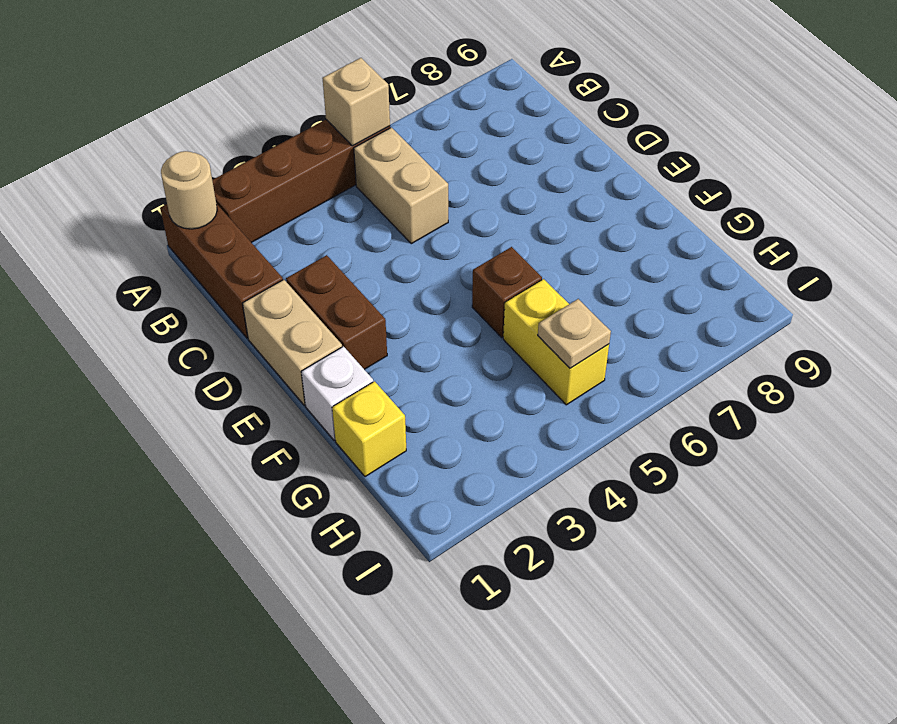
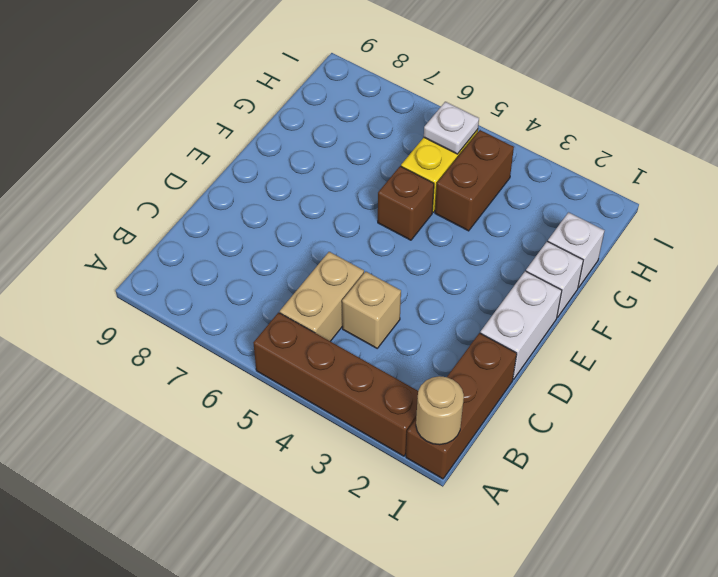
tan brick A5 level 2 -> tan brick C4 level 1
tan brick D1:E1 level 1 -> white brick D1:E1 level 1
brown brick D2:E2 level 1 -> brown brick G4:H4 level 1
yellow brick G1 level 1 -> white brick G1 level 1
tan plate H5 level 2 -> white plate H5 level 2

